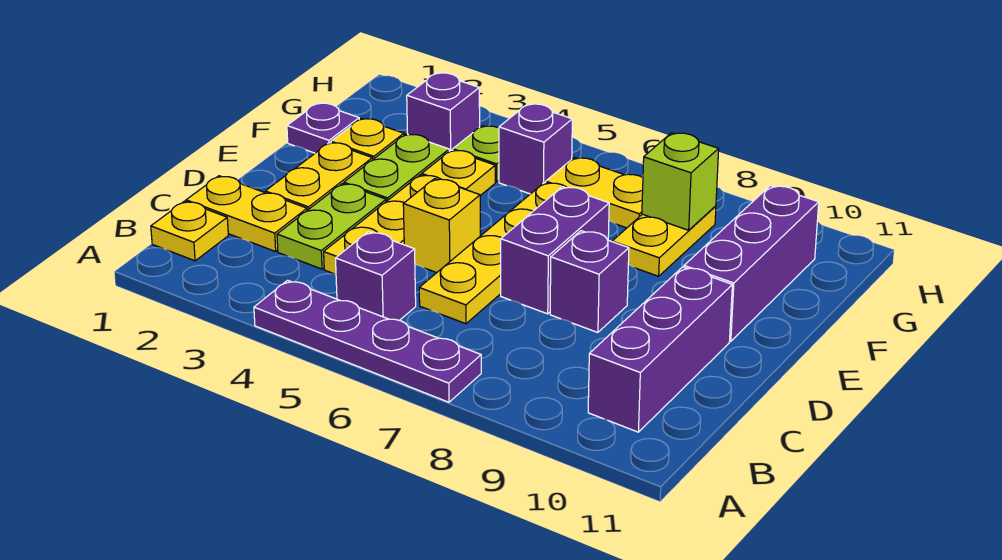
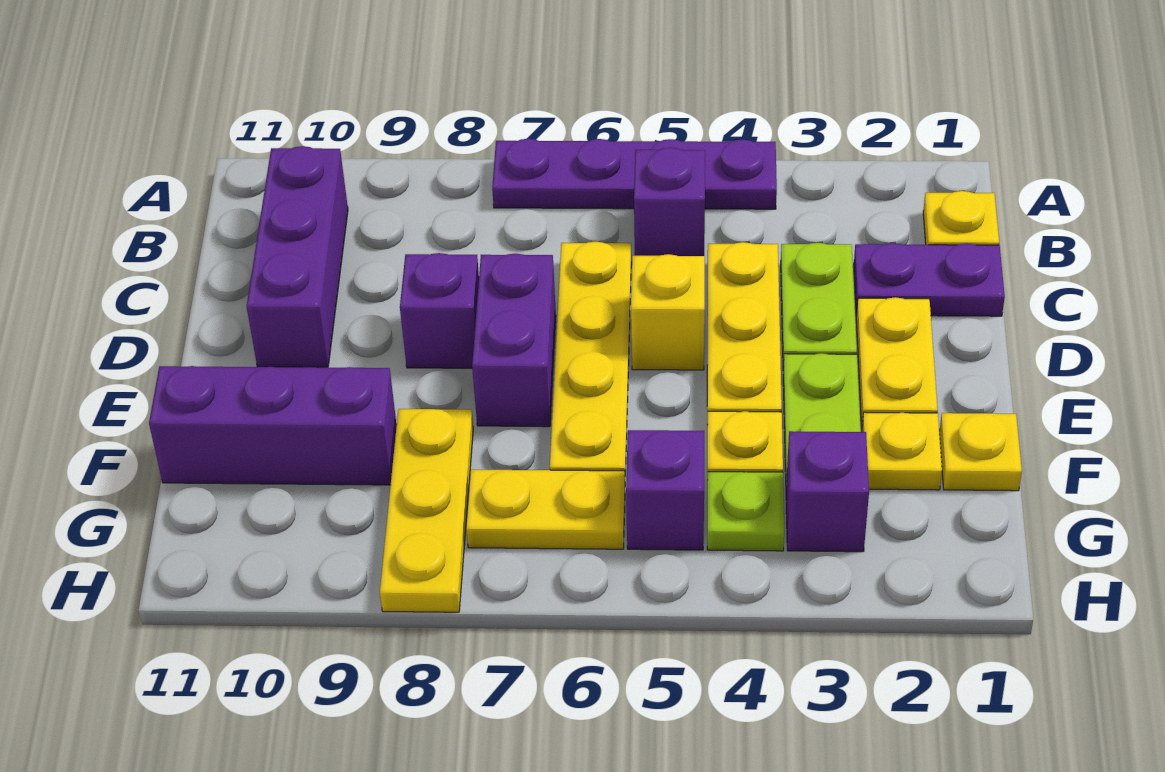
yellow plate C1:C2 level 1 -> purple plate C1:C2 level 1
purple brick E10:G10 level 1 -> purple brick F9:F11 level 1
purple plate F1 level 1 -> yellow plate F1 level 1
yellow plate F8:G8 level 1 -> yellow plate F8:H8 level 1
lime brick G8 level 2 -> none

